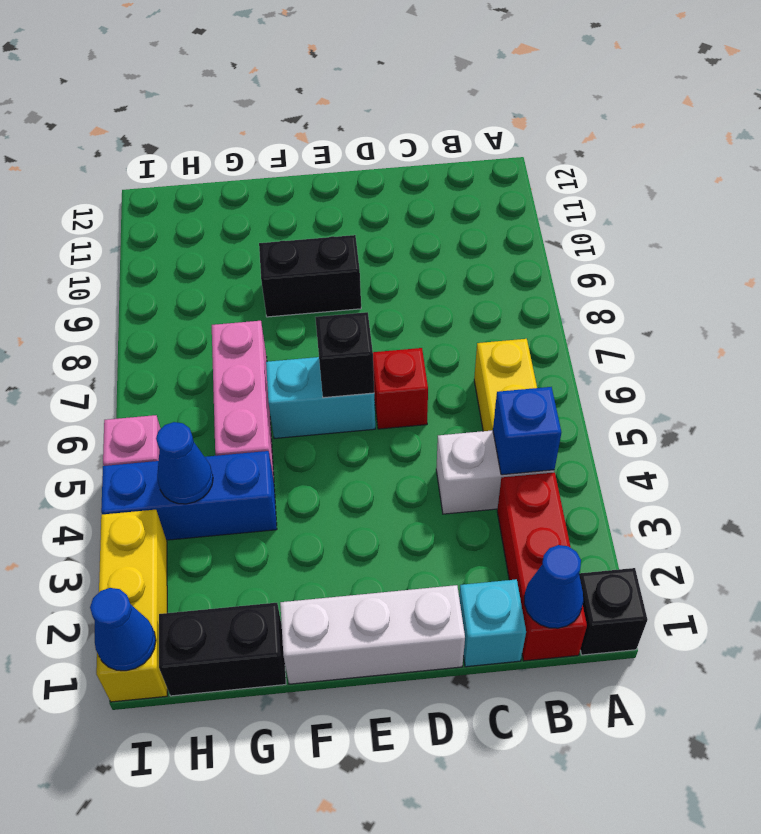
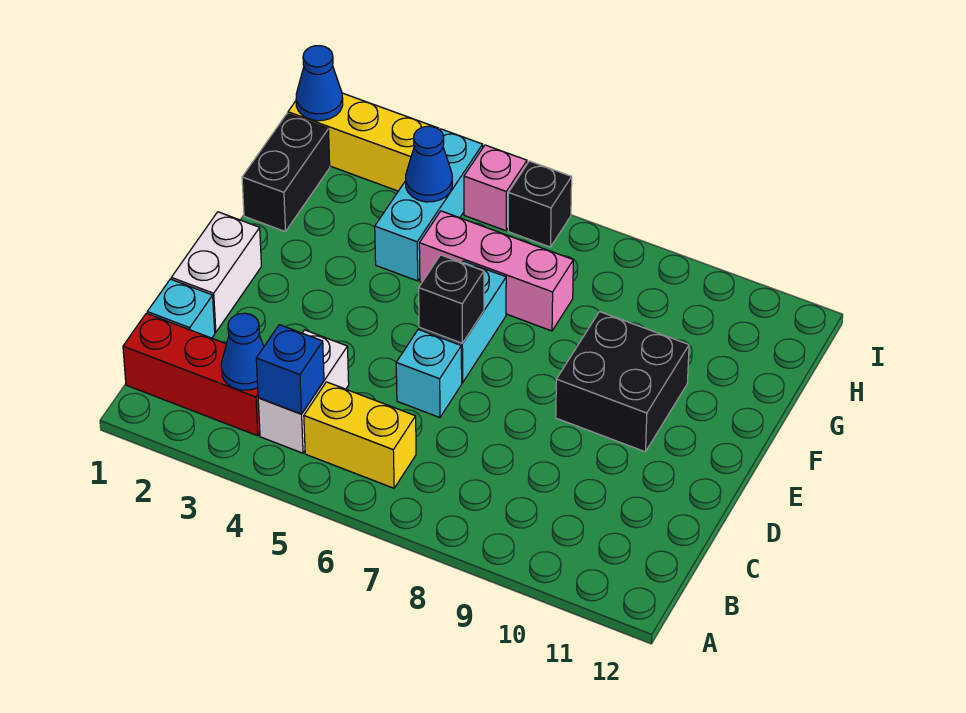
black brick A1 level 1 -> black brick I6 level 1
blue cone B1 level 2 -> blue cone B3 level 2
white brick D1:F1 level 1 -> white brick D1:E1 level 1
red brick D6 level 1 -> cyan brick D6 level 1
black brick E9:F9 level 1 -> black brick E9:F10 level 1
blue brick G4:I4 level 1 -> cyan brick G4:I4 level 1

